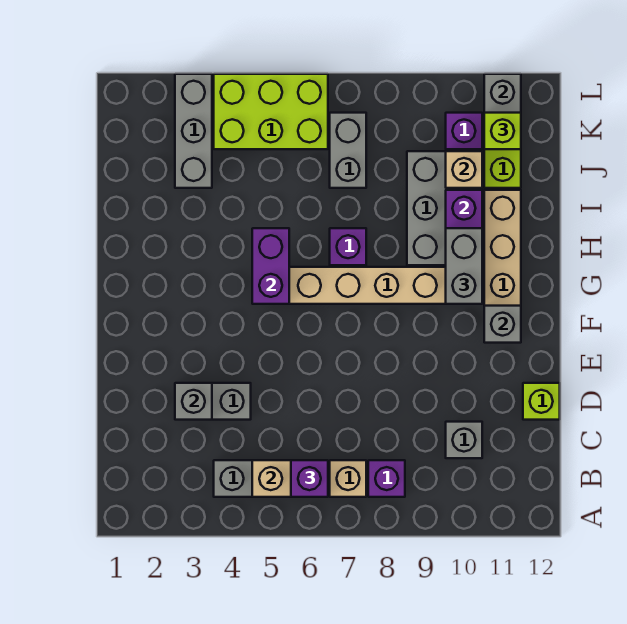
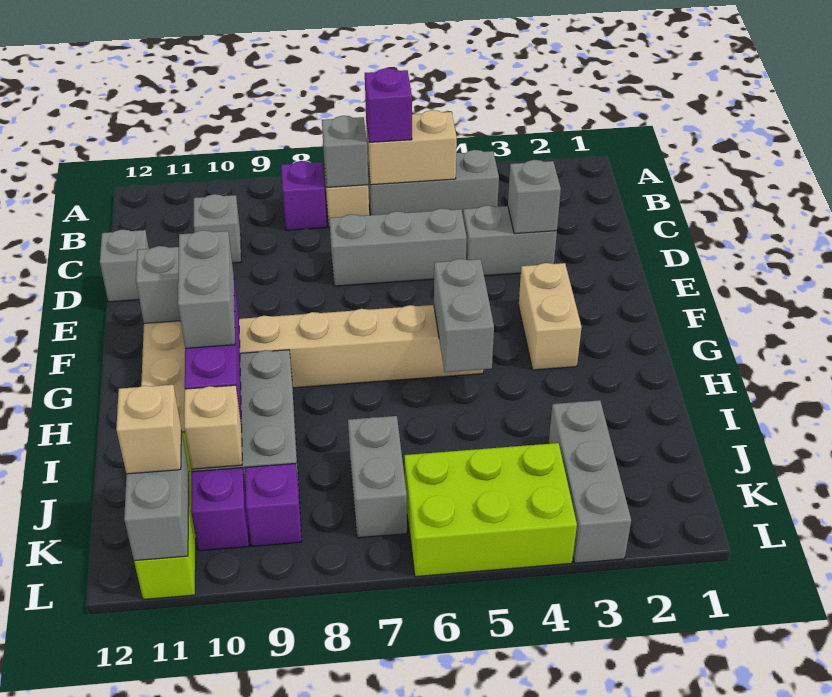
none -> grey brick B7 level 2
none -> grey brick D5:D7 level 1
lime brick D12 level 1 -> grey brick D12 level 1
none -> tan brick F3:G3 level 1
purple brick G5:H5 level 2 -> grey brick G5:H5 level 2
purple brick H7 level 1 -> purple brick K9 level 1
lime brick K11 level 3 -> tan brick K11 level 3

